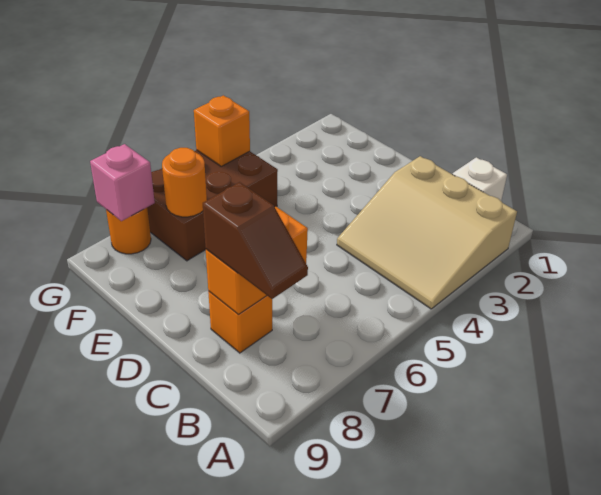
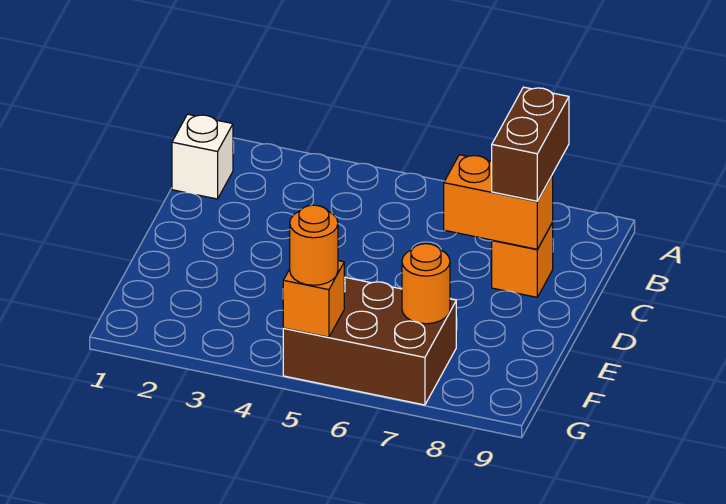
tan slope A2:C4 level 1 top 2 -> none
brown slope B8:C8 level 3 top C -> brown brick B8:C8 level 3
orange round brick G8 level 1 -> orange round brick G5 level 3
pink brick G8 level 2 -> none

